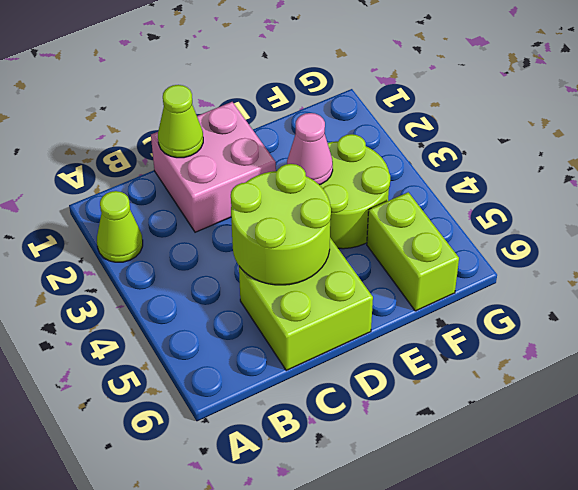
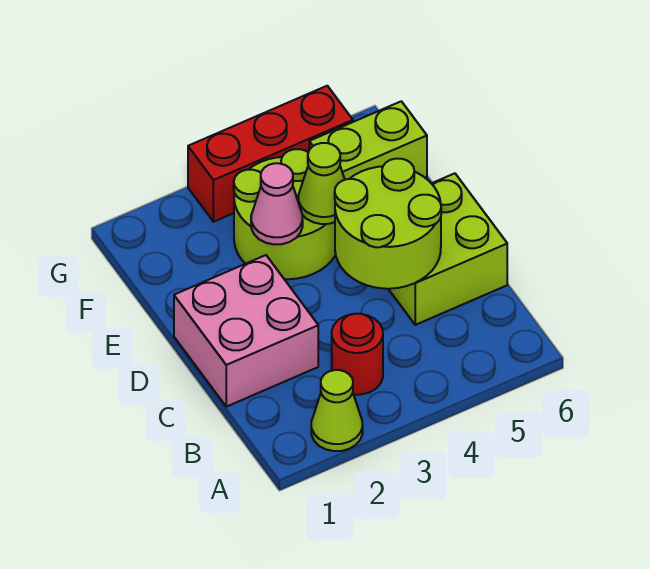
none -> red round brick B3 level 1
lime cone C1 level 2 -> lime cone E4 level 2
none -> red brick G3:G5 level 1

